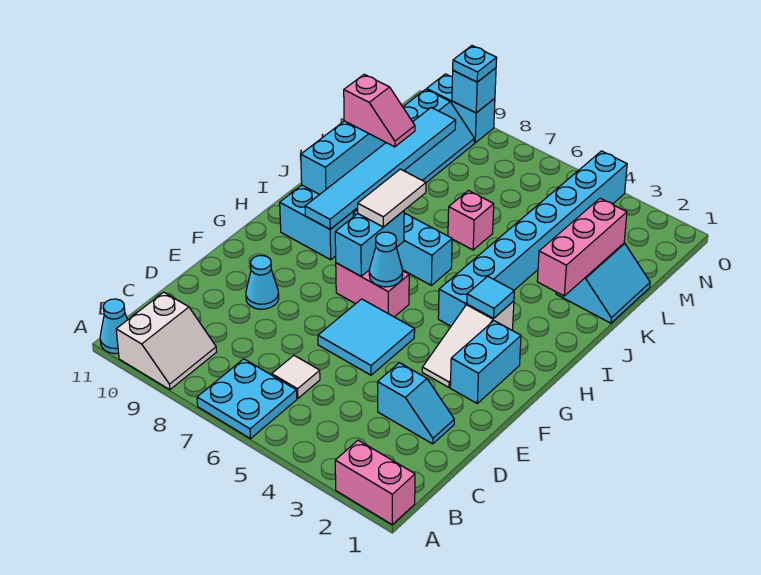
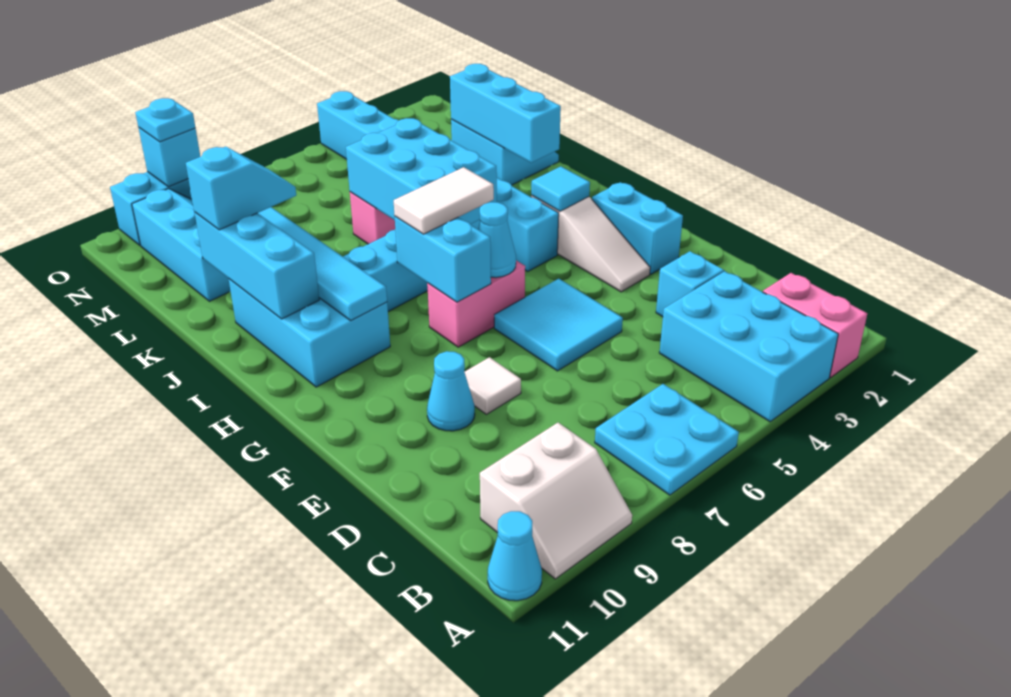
pink brick A1:A2 level 1 -> pink brick A2:B2 level 1
none -> cyan brick A3:C4 level 1
white slope A9:B10 level 1 top 10 -> white slope A9:B10 level 1 top B
white tile C6 level 1 -> white tile E8 level 1
white tile H7:I7 level 3 -> white tile H6:H7 level 3
none -> cyan brick I5:K6 level 2
pink brick J2:L2 level 2 -> cyan brick J2:L2 level 2
pink slope K9:K10 level 3 top 10 -> cyan slope K9:K10 level 3 top 10

